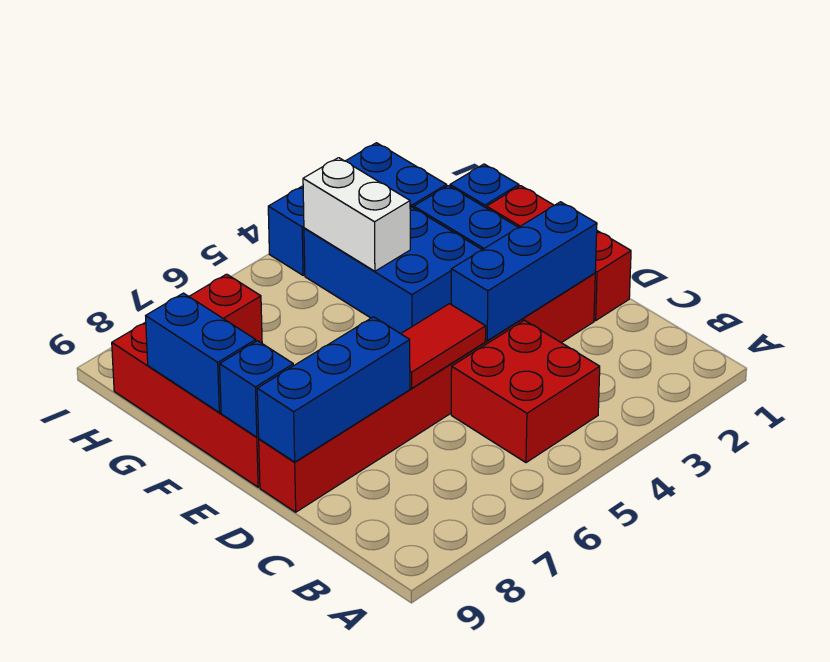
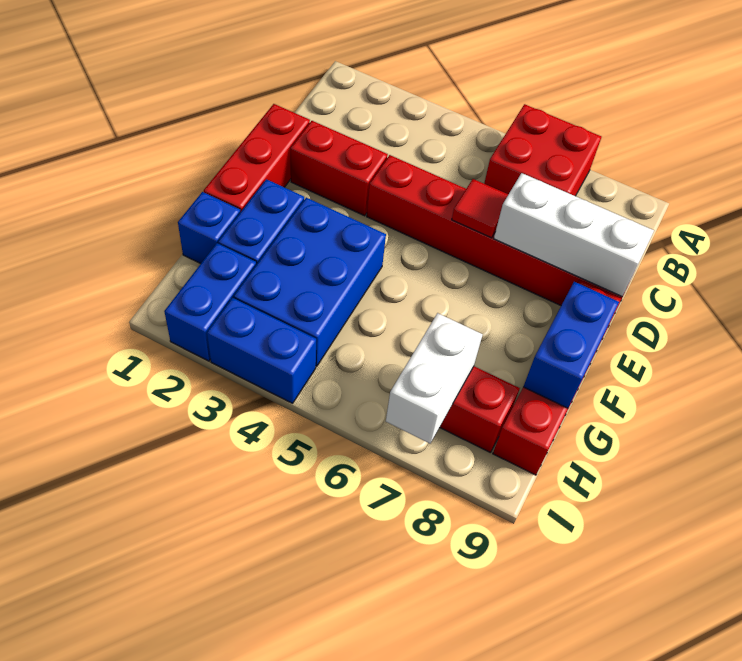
red brick B4:C5 level 1 -> red brick A6:B7 level 1
blue brick D2:D4 level 2 -> none
red tile D5:D6 level 2 -> red tile D6 level 2
blue brick D7:D9 level 2 -> white brick D7:D9 level 2
blue brick E9 level 2 -> none
white brick G4:H4 level 2 -> white brick H7:I7 level 2

